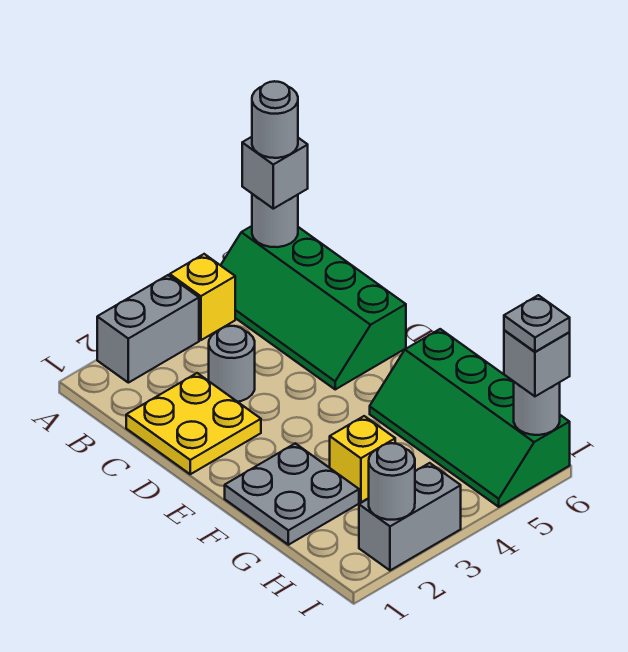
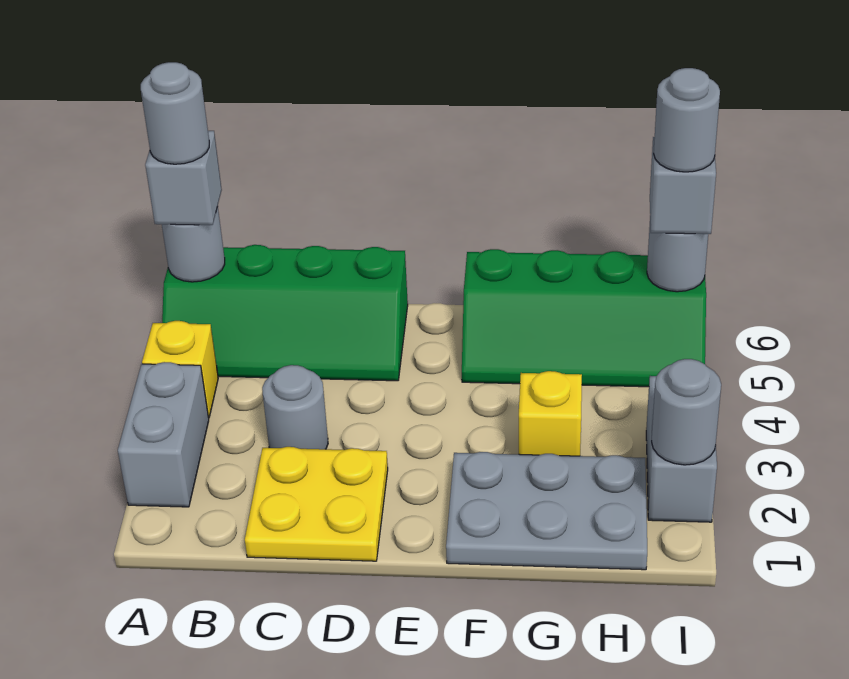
grey plate F1:G2 level 1 -> grey plate F1:H2 level 1
grey plate I6 level 4 -> grey round brick I6 level 4

